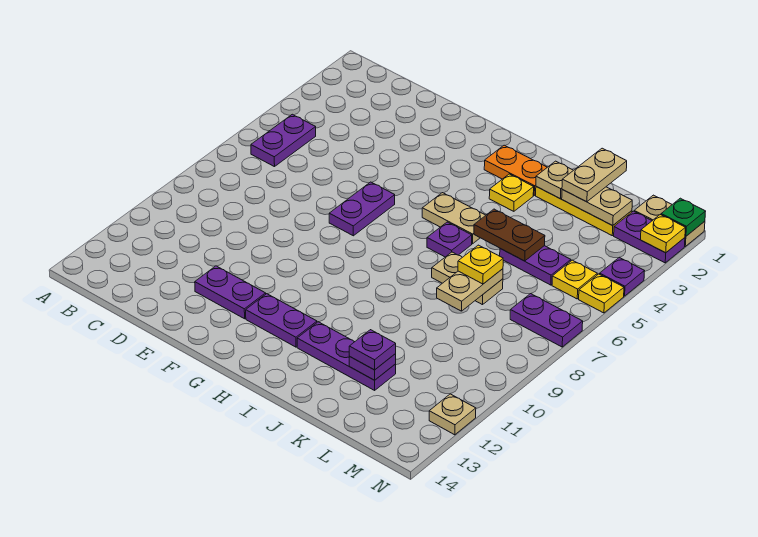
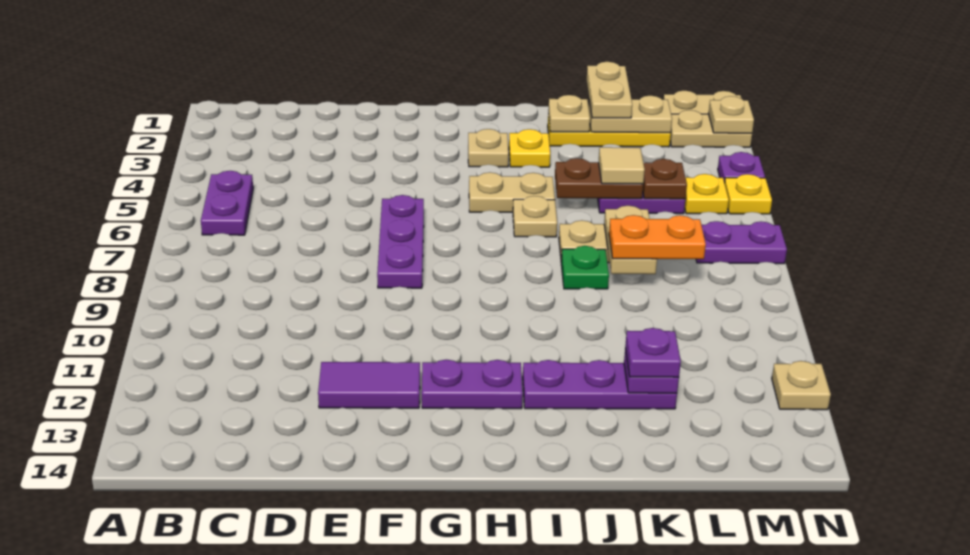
purple plate E12:F12 level 1 -> purple tile E12:F12 level 1
purple plate F6:F7 level 1 -> purple plate F6:F8 level 1
orange plate H2:I2 level 1 -> orange plate K8:L8 level 3
none -> tan plate H3 level 1
purple plate I6 level 1 -> tan plate I6 level 1
none -> tan tile K5 level 3
yellow plate K7 level 3 -> none
none -> brown plate L5 level 2
purple plate M2:N2 level 1 -> tan plate M2:N2 level 1
green plate N1 level 2 -> green plate J8 level 1
yellow plate N2 level 2 -> tan plate N2 level 2

